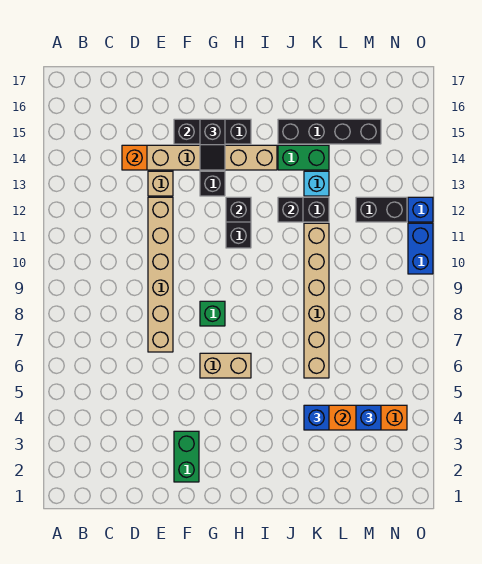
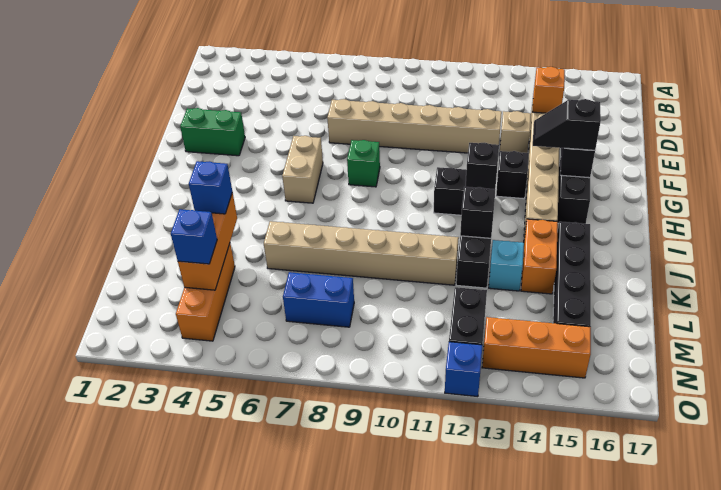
green brick J14:K14 level 1 -> orange brick J14:K14 level 1
none -> orange brick N13:N15 level 1
blue brick O10:O11 level 1 -> blue brick M7:M8 level 1

